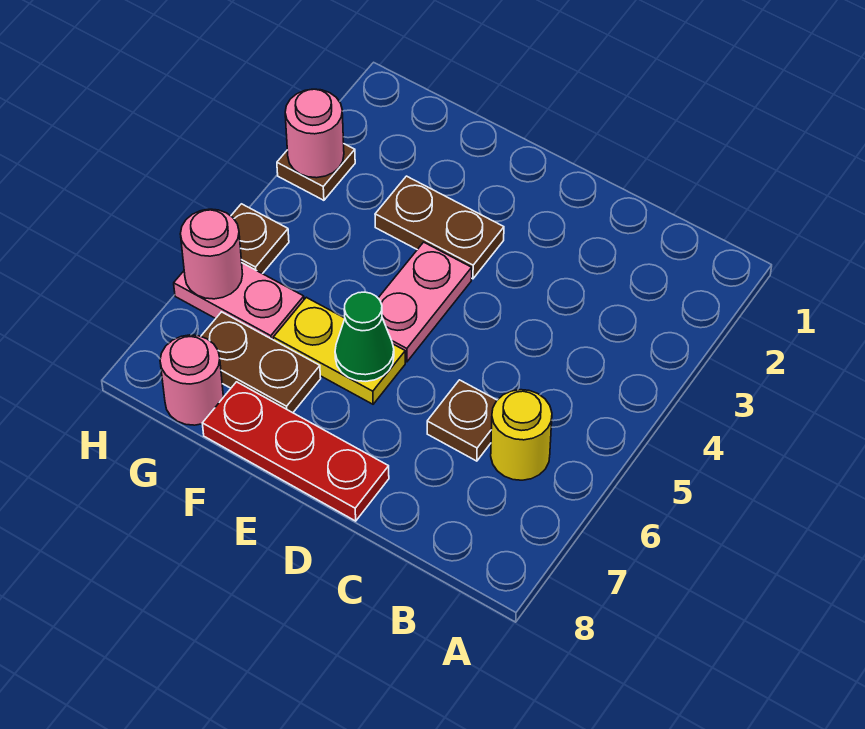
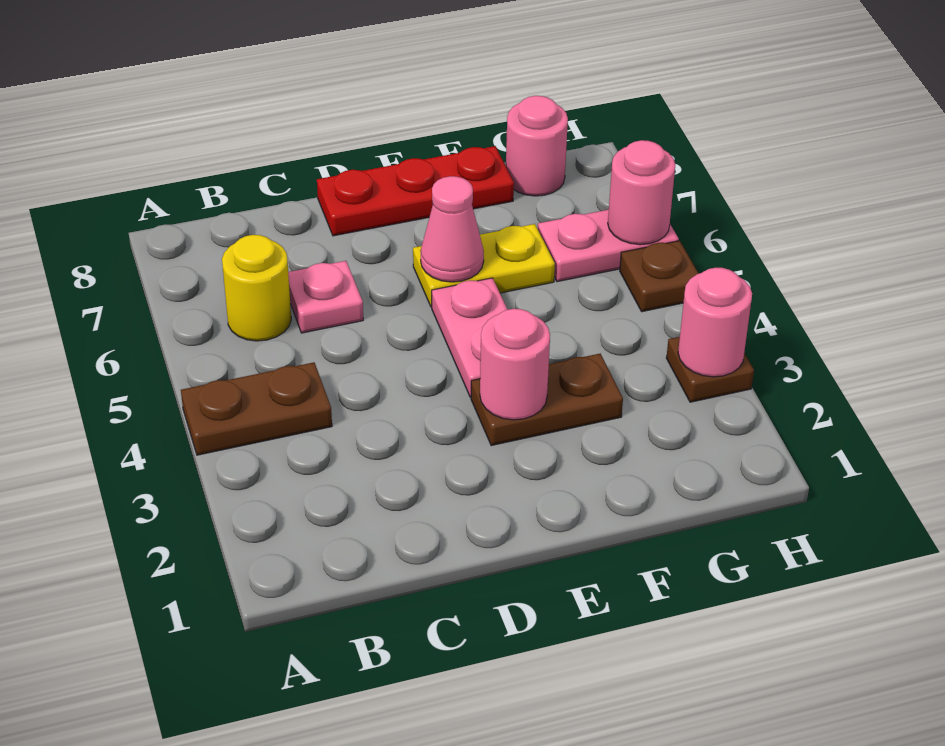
brown plate C6 level 1 -> pink plate C6 level 1
none -> pink round brick E3 level 2
green cone E6 level 2 -> pink cone E6 level 2
brown plate F7:G7 level 1 -> brown plate A4:B4 level 1

